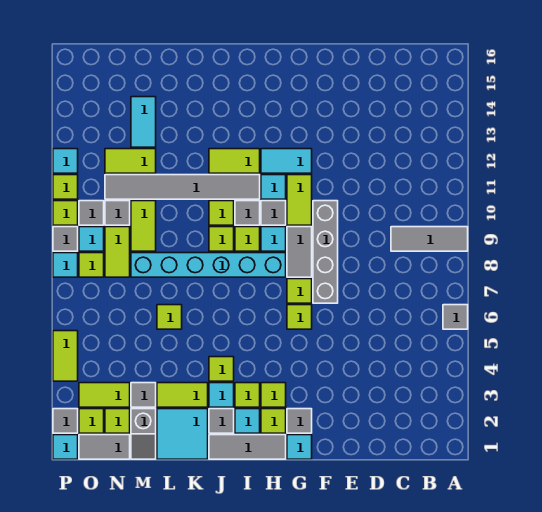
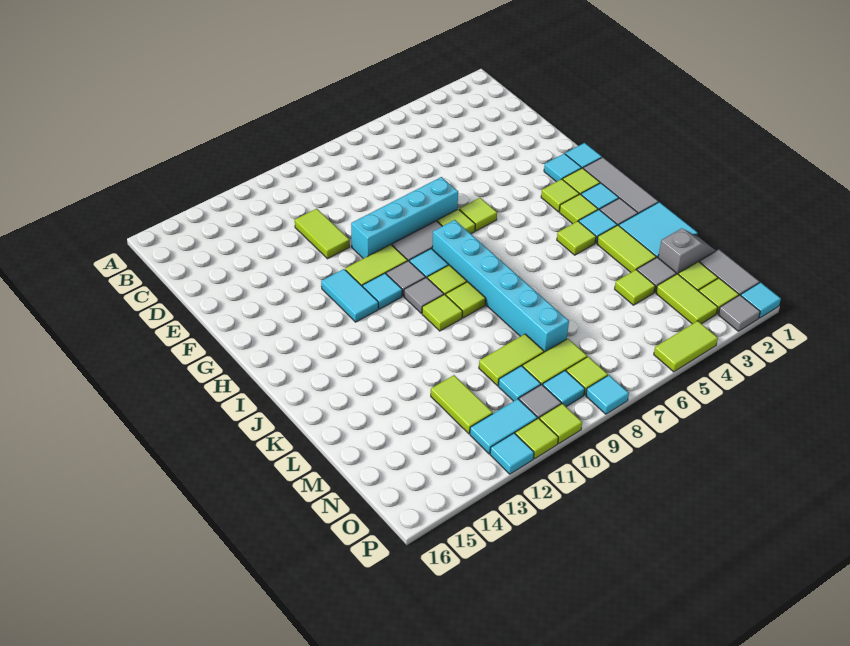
grey tile A6 level 1 -> none
grey tile A9:C9 level 1 -> none
grey brick F7:F10 level 1 -> cyan brick F7:F10 level 1
grey tile G2 level 1 -> cyan tile G2 level 1
grey tile I11:N11 level 1 -> none
lime tile I12:J12 level 1 -> lime tile D11:E11 level 1
lime tile L6 level 1 -> lime tile M4 level 1
cyan tile M13:M14 level 1 -> cyan tile O11:O12 level 1
grey tile N10 level 1 -> cyan tile N10 level 1
grey tile P9 level 1 -> none

